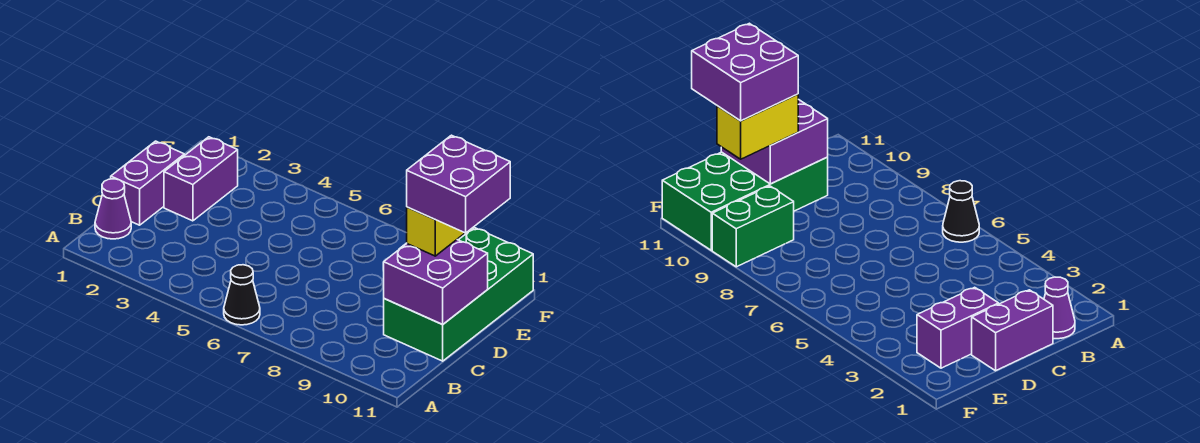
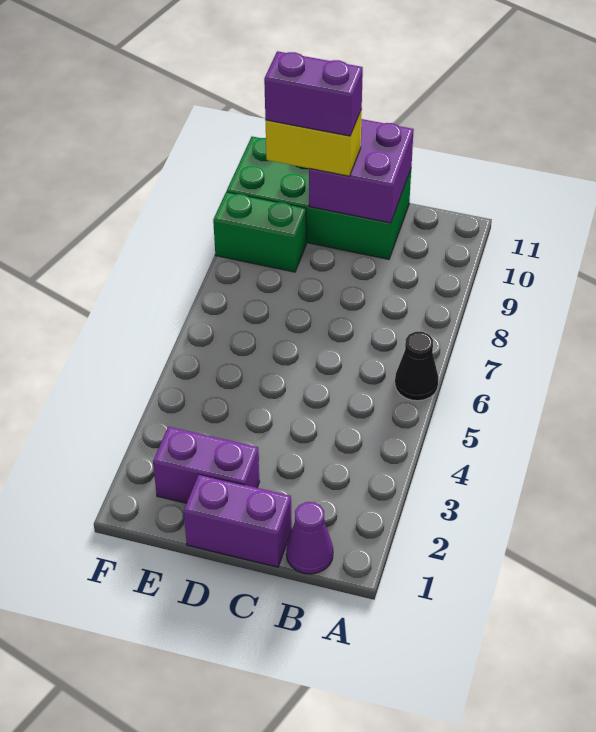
purple brick D10:E11 level 4 -> purple brick D10:E10 level 4

